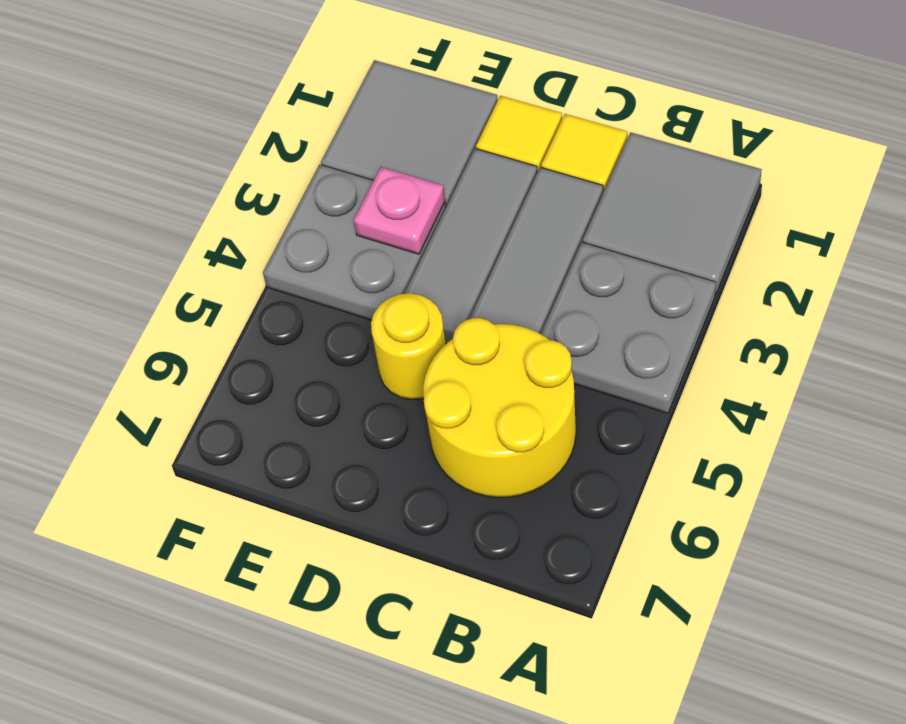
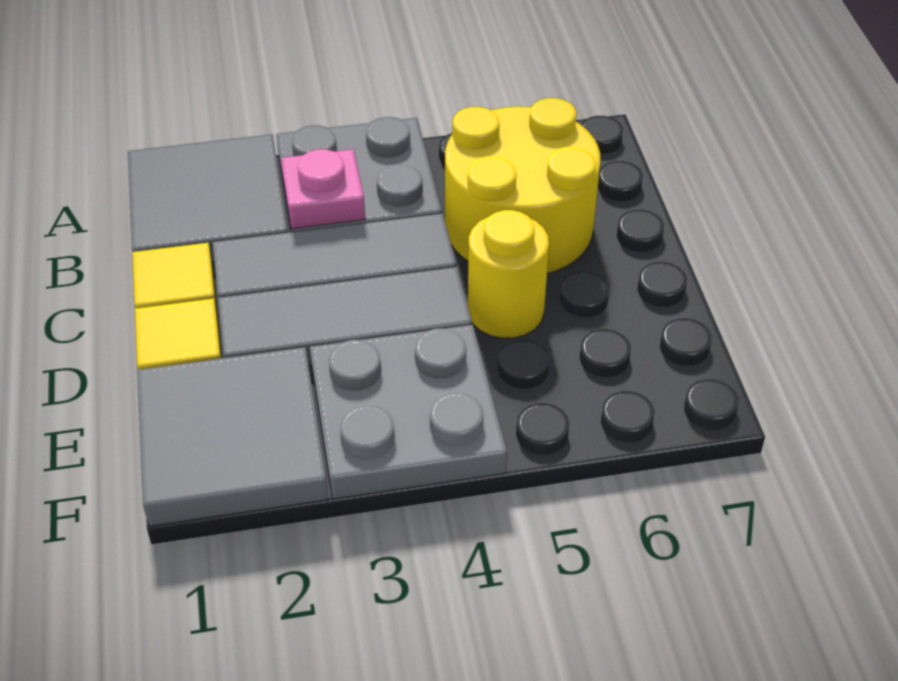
pink plate E3 level 2 -> pink plate B3 level 2

